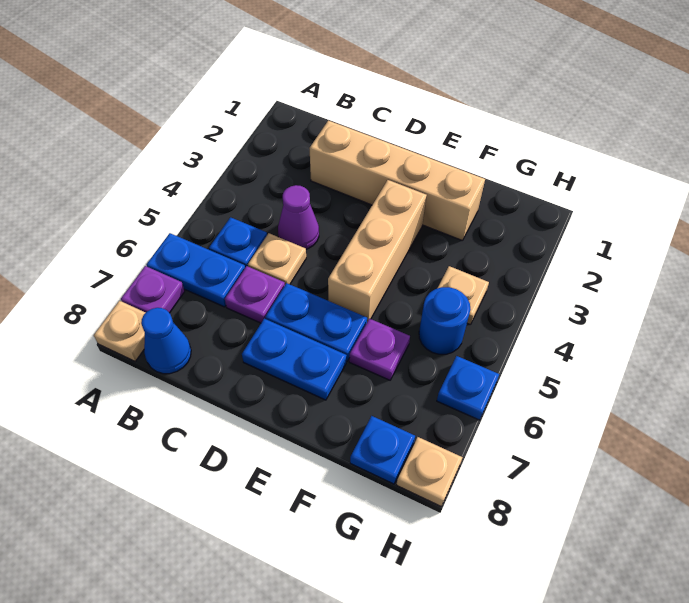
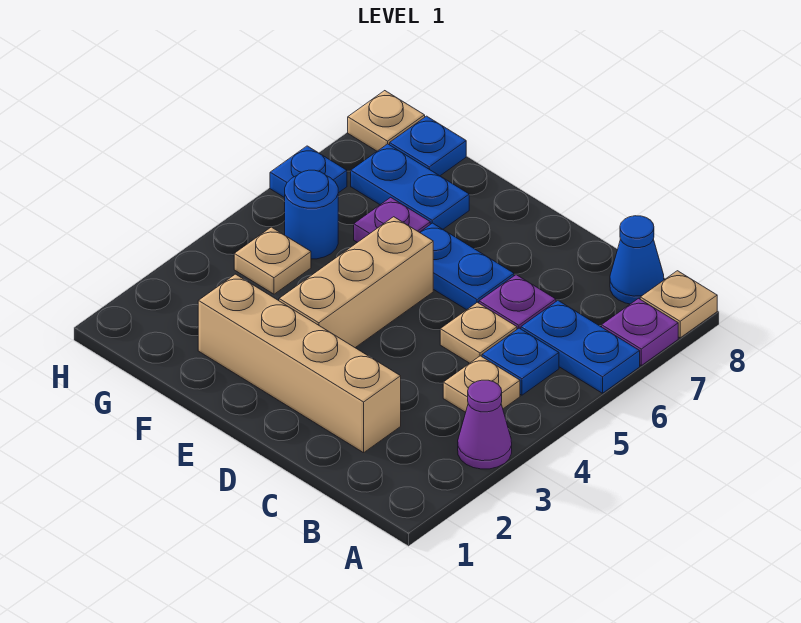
none -> tan plate B4 level 1
purple cone C4 level 1 -> purple cone A3 level 1
blue plate D7:E7 level 1 -> blue plate F7:G7 level 1

